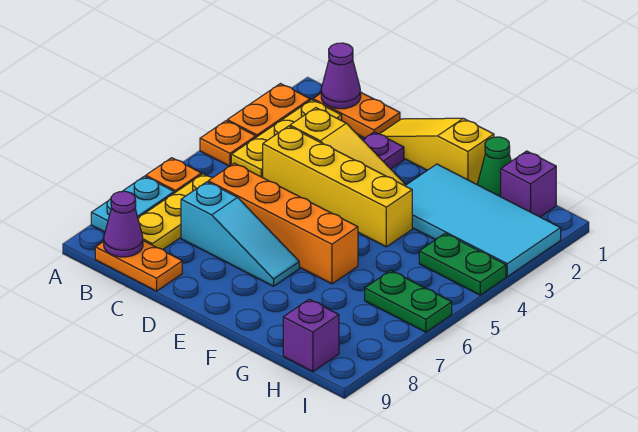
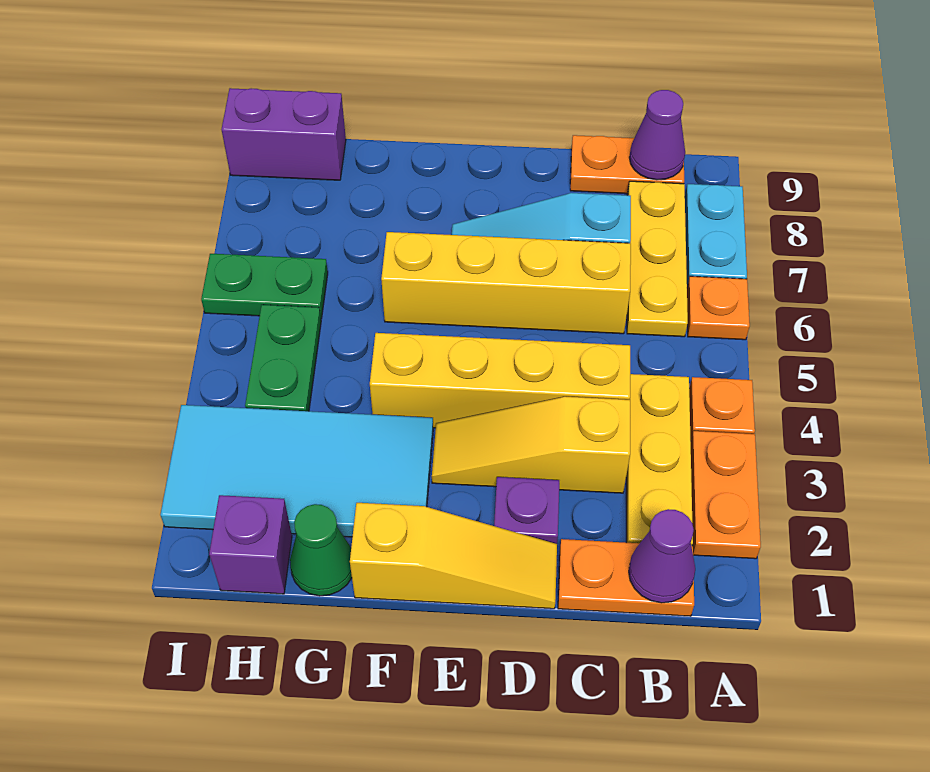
orange brick C6:F6 level 1 -> yellow brick C6:F6 level 1
green plate H4:I4 level 1 -> green plate H4:H5 level 1
purple brick H9 level 1 -> purple brick H9:I9 level 1

